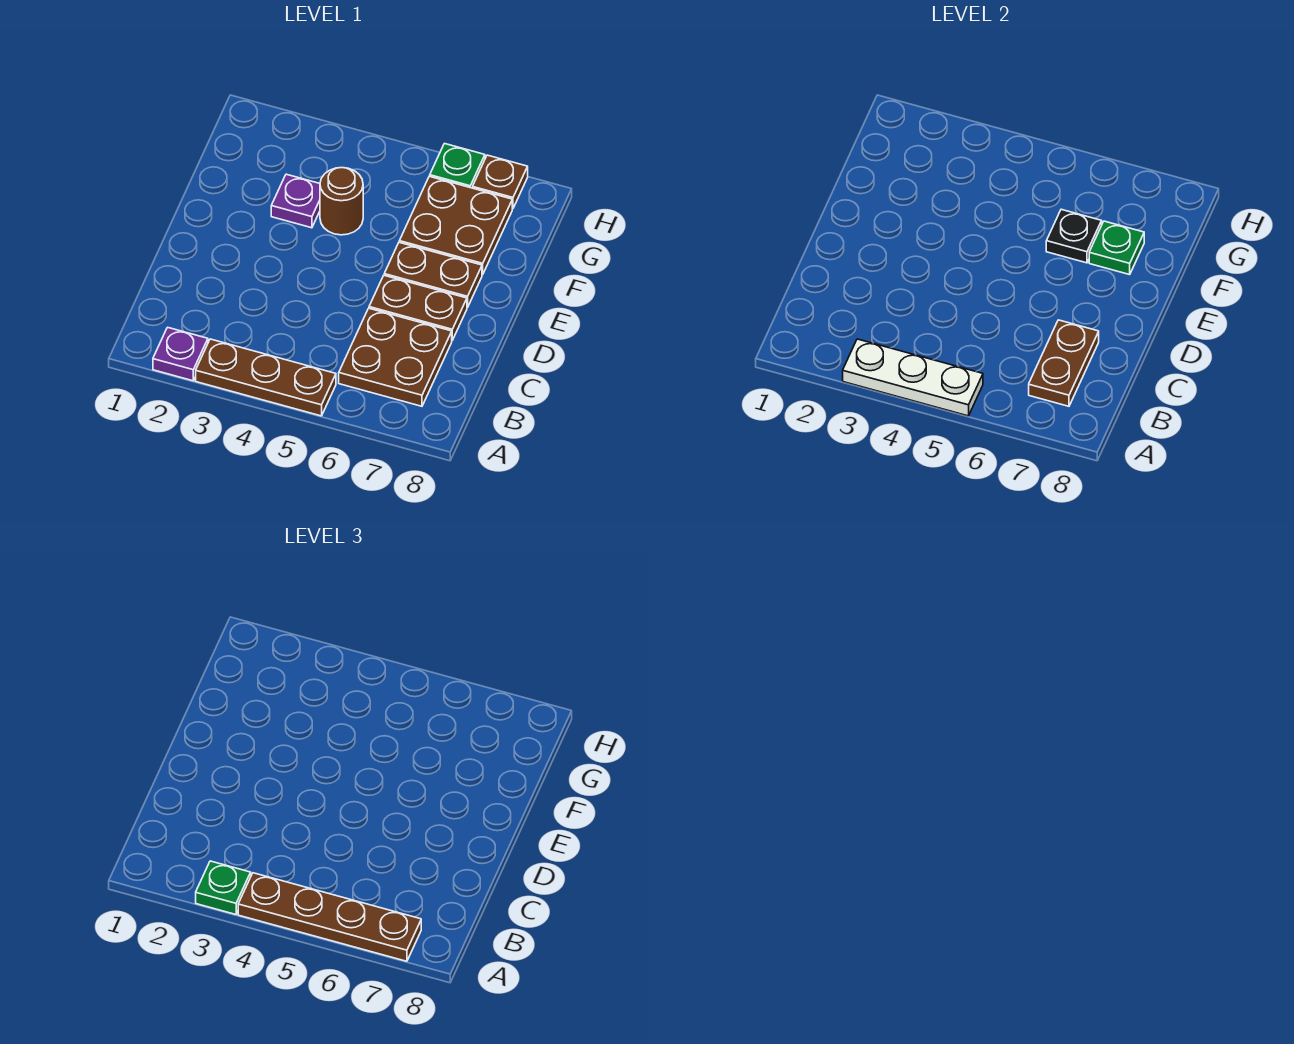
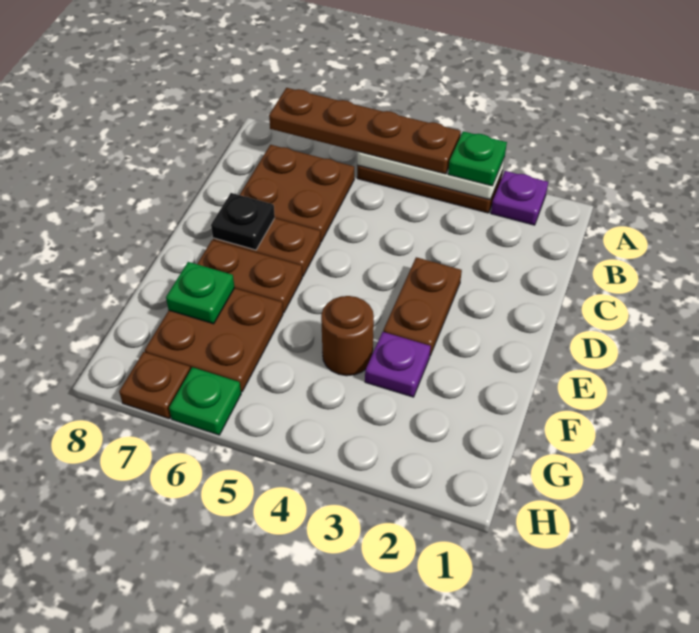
brown plate B7:C7 level 2 -> brown plate D3:E3 level 1
black plate F6 level 2 -> black plate D7 level 2

